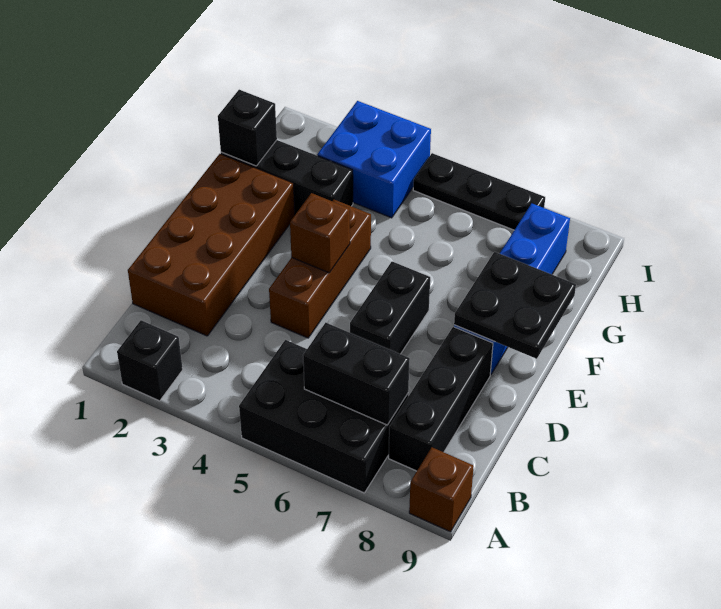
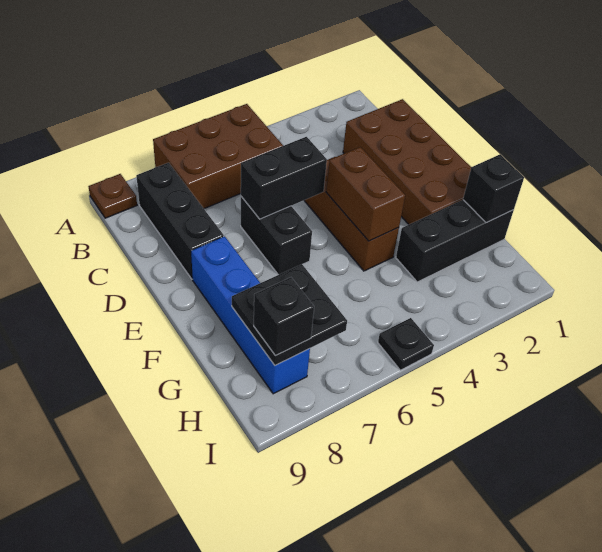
black brick A2 level 1 -> black brick H8 level 3
black brick A5:B7 level 1 -> brown brick A5:B7 level 1
brown brick A9 level 1 -> brown plate A9 level 1
black brick B6:B7 level 2 -> black brick D5:D6 level 2
brown brick E4 level 2 -> brown brick E4:F4 level 2
black plate E8:F9 level 2 -> black plate G7:H8 level 2
blue brick H3:I4 level 1 -> none
black plate I5:I7 level 1 -> black plate I5 level 1

